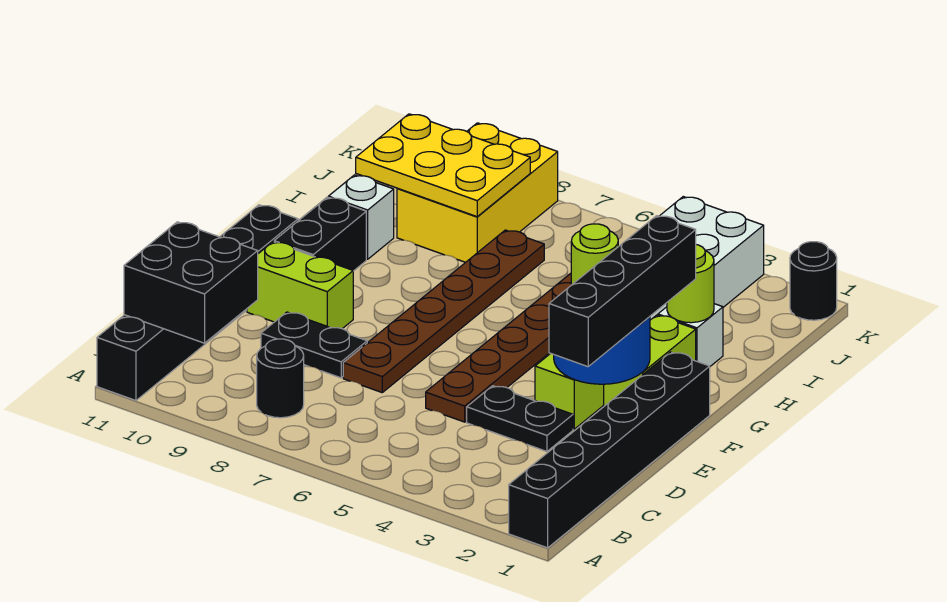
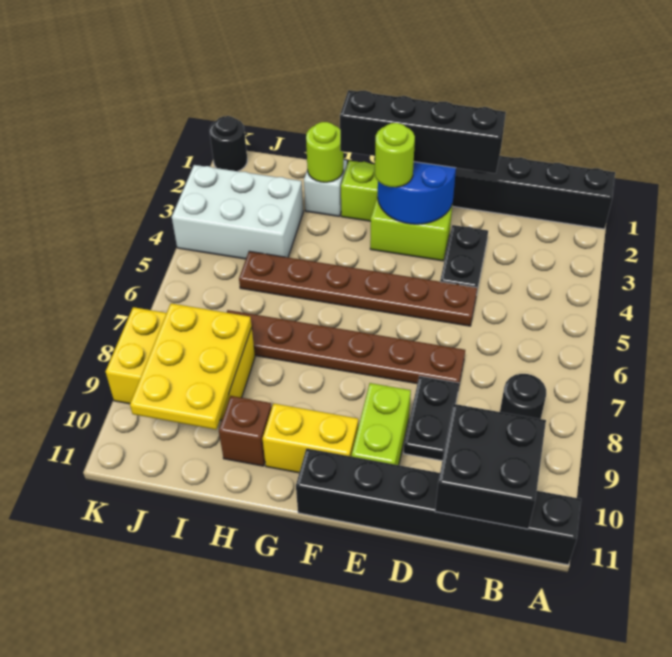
black brick F10:G10 level 1 -> yellow brick F10:G10 level 1
white brick H10 level 1 -> brown brick H10 level 1

